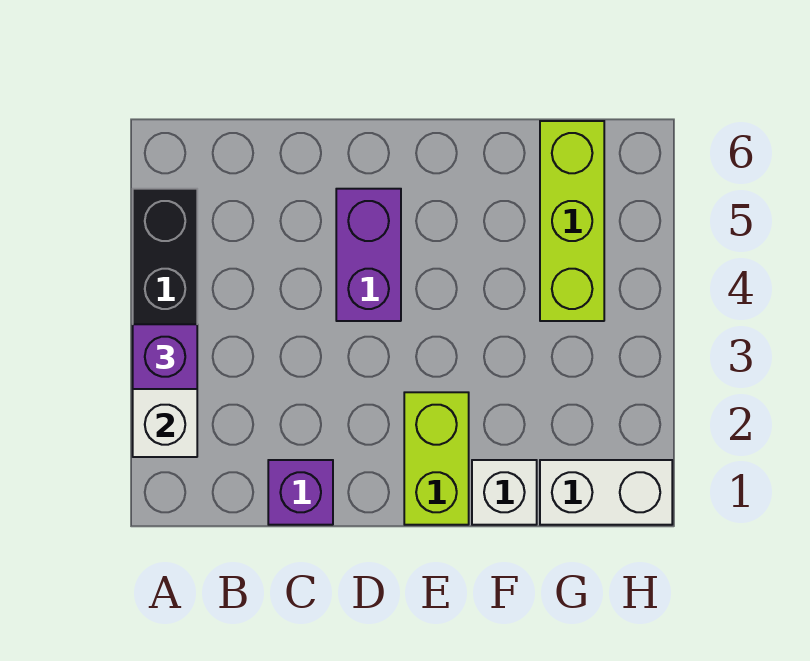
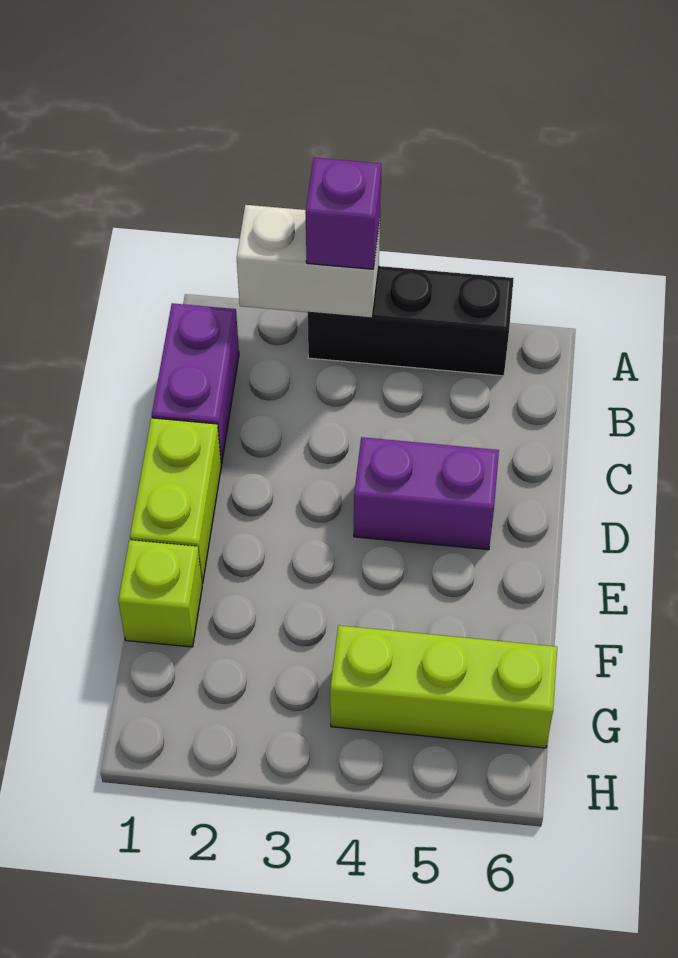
purple brick C1 level 1 -> purple brick B1:C1 level 1
lime brick E1:E2 level 1 -> lime brick D1:E1 level 1
white brick F1 level 1 -> lime brick F1 level 1
white brick G1:H1 level 1 -> none

